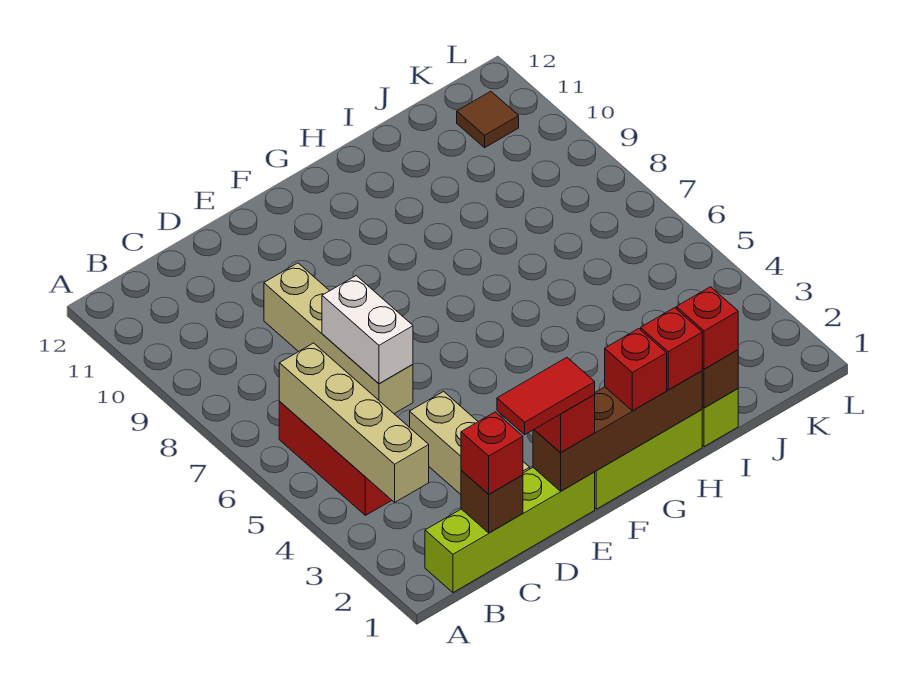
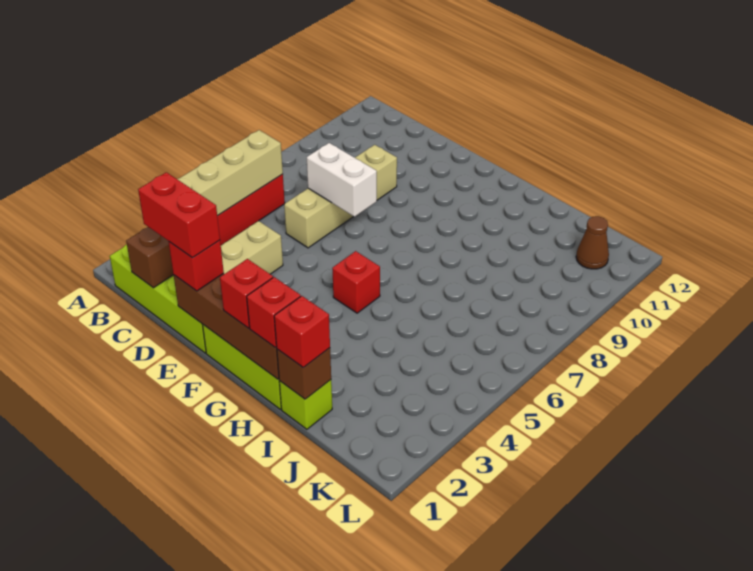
red brick C1 level 3 -> red brick G5 level 1
red tile D1:E1 level 4 -> red brick D1:E1 level 4
white brick D6:D7 level 2 -> white brick D7:E7 level 2
brown tile K11 level 1 -> brown cone K11 level 1

